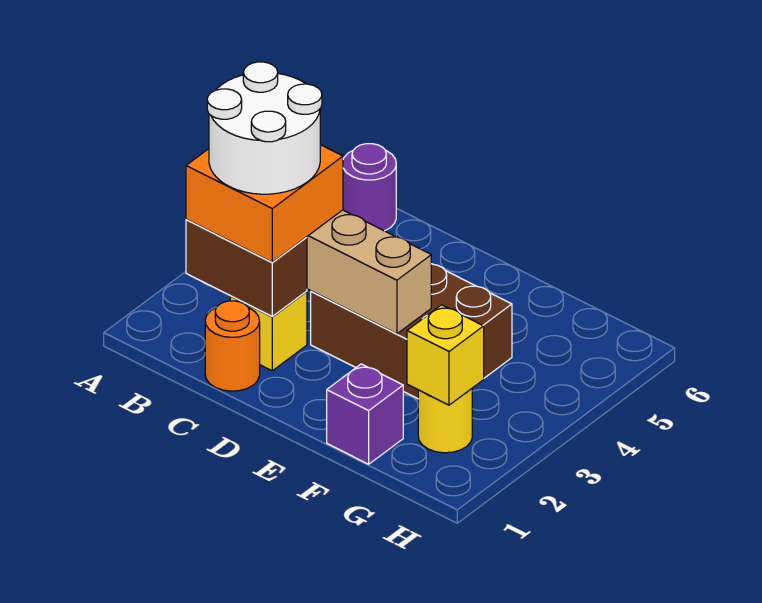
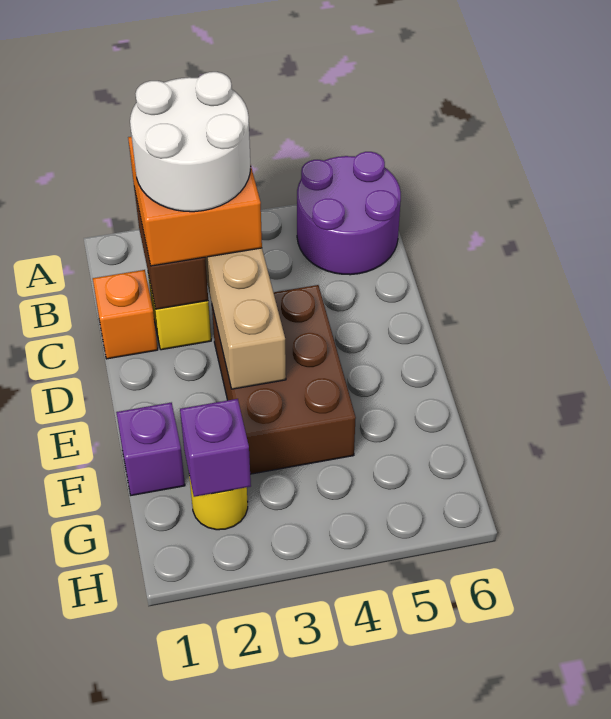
purple round brick B6 level 1 -> purple round brick A5:B6 level 1
orange round brick C1 level 1 -> orange brick C1 level 1
yellow brick G2 level 2 -> purple brick G2 level 2

